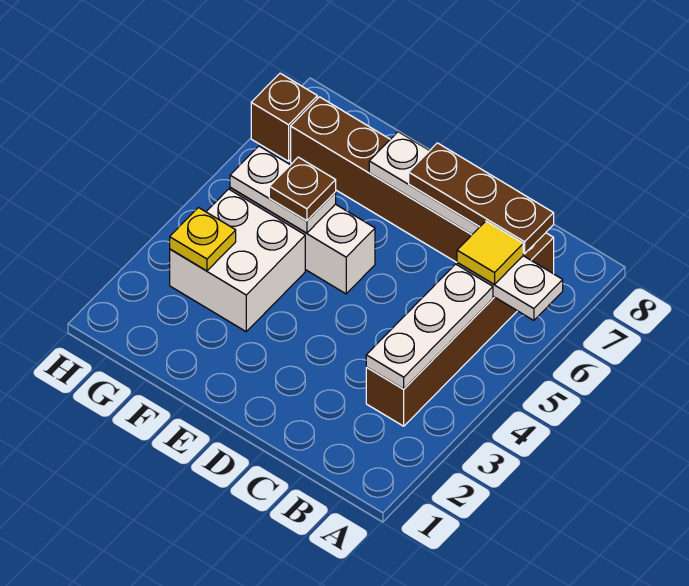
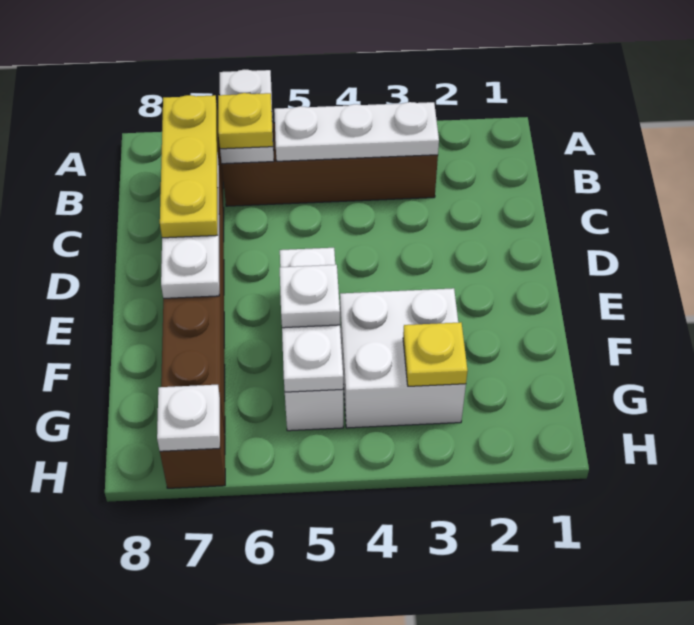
yellow tile B6 level 3 -> yellow plate B6 level 3
brown plate B7:D7 level 3 -> yellow plate B7:D7 level 3
brown plate F5 level 3 -> white plate F5 level 3
none -> white plate H7 level 2

